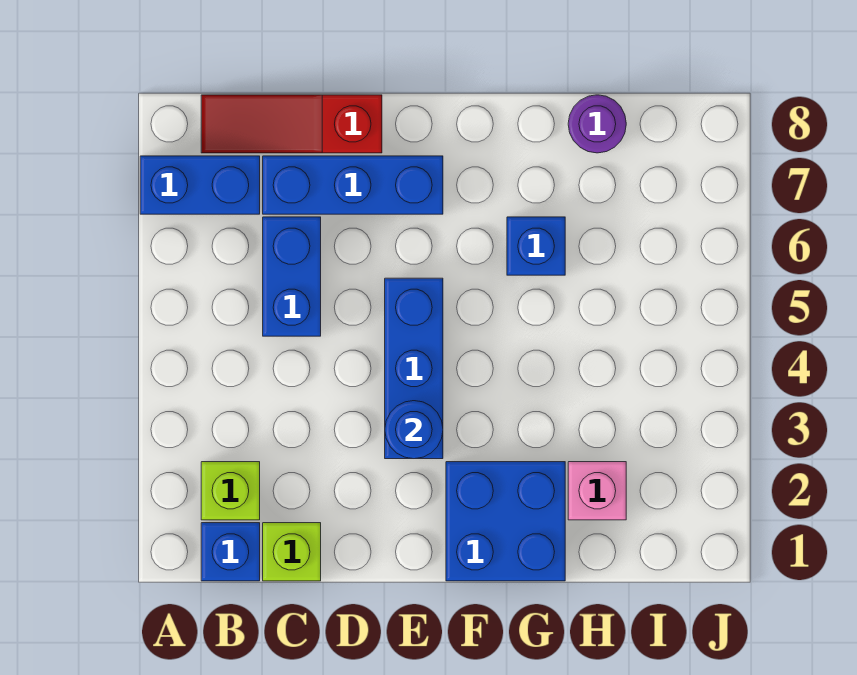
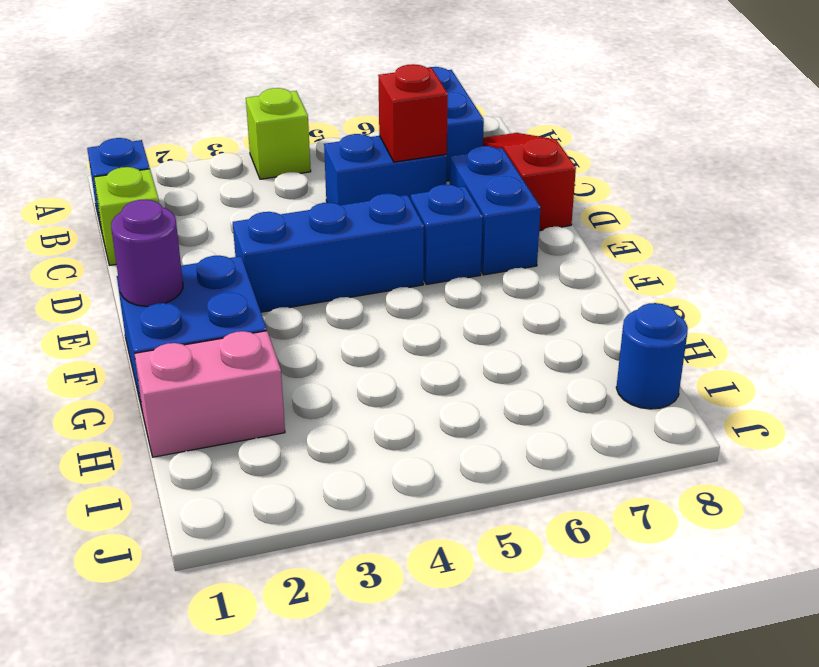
lime brick B2 level 1 -> lime brick A4 level 1
none -> red brick C6 level 2
blue brick C7:E7 level 1 -> blue brick D7:E7 level 1
blue round brick E3 level 2 -> blue round brick I8 level 1
blue brick G6 level 1 -> blue brick E6 level 1
pink brick H2 level 1 -> pink brick H1:H2 level 1
purple round brick H8 level 1 -> purple round brick F1 level 2

